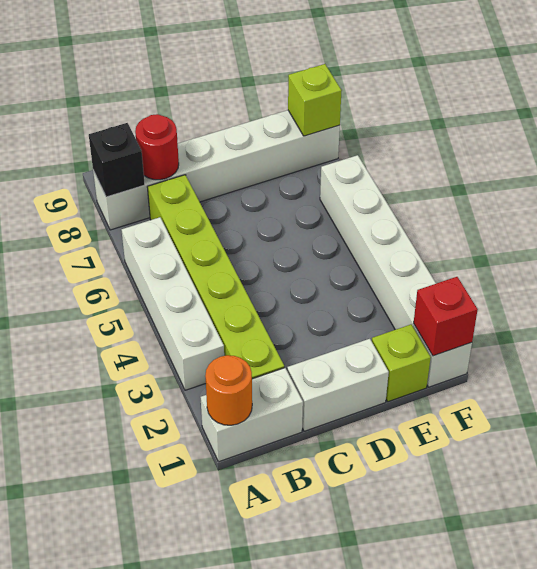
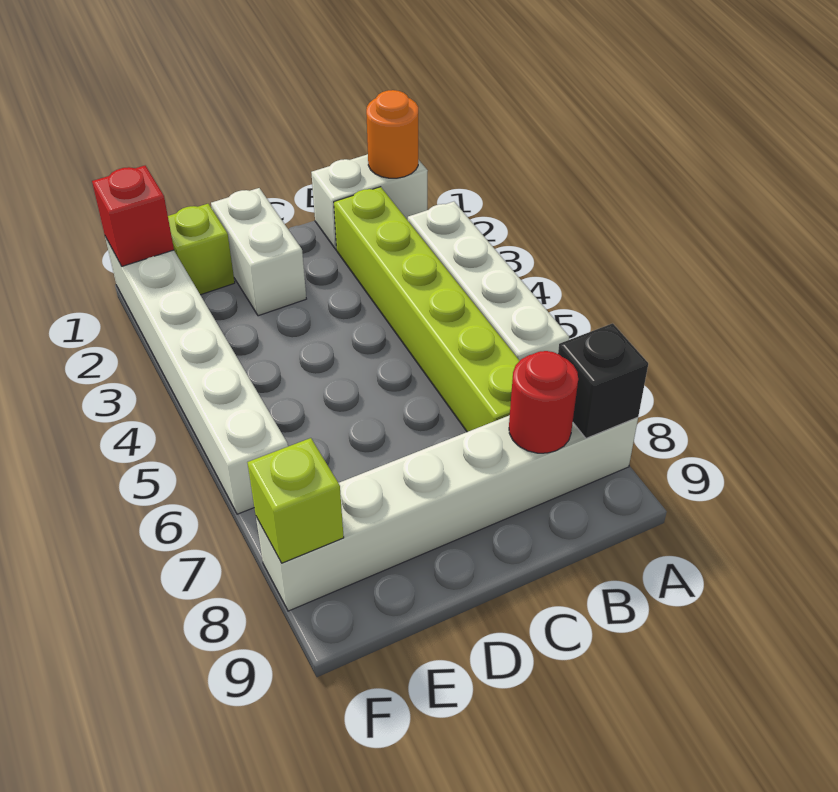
white brick C1:D1 level 1 -> white brick D1:D2 level 1

